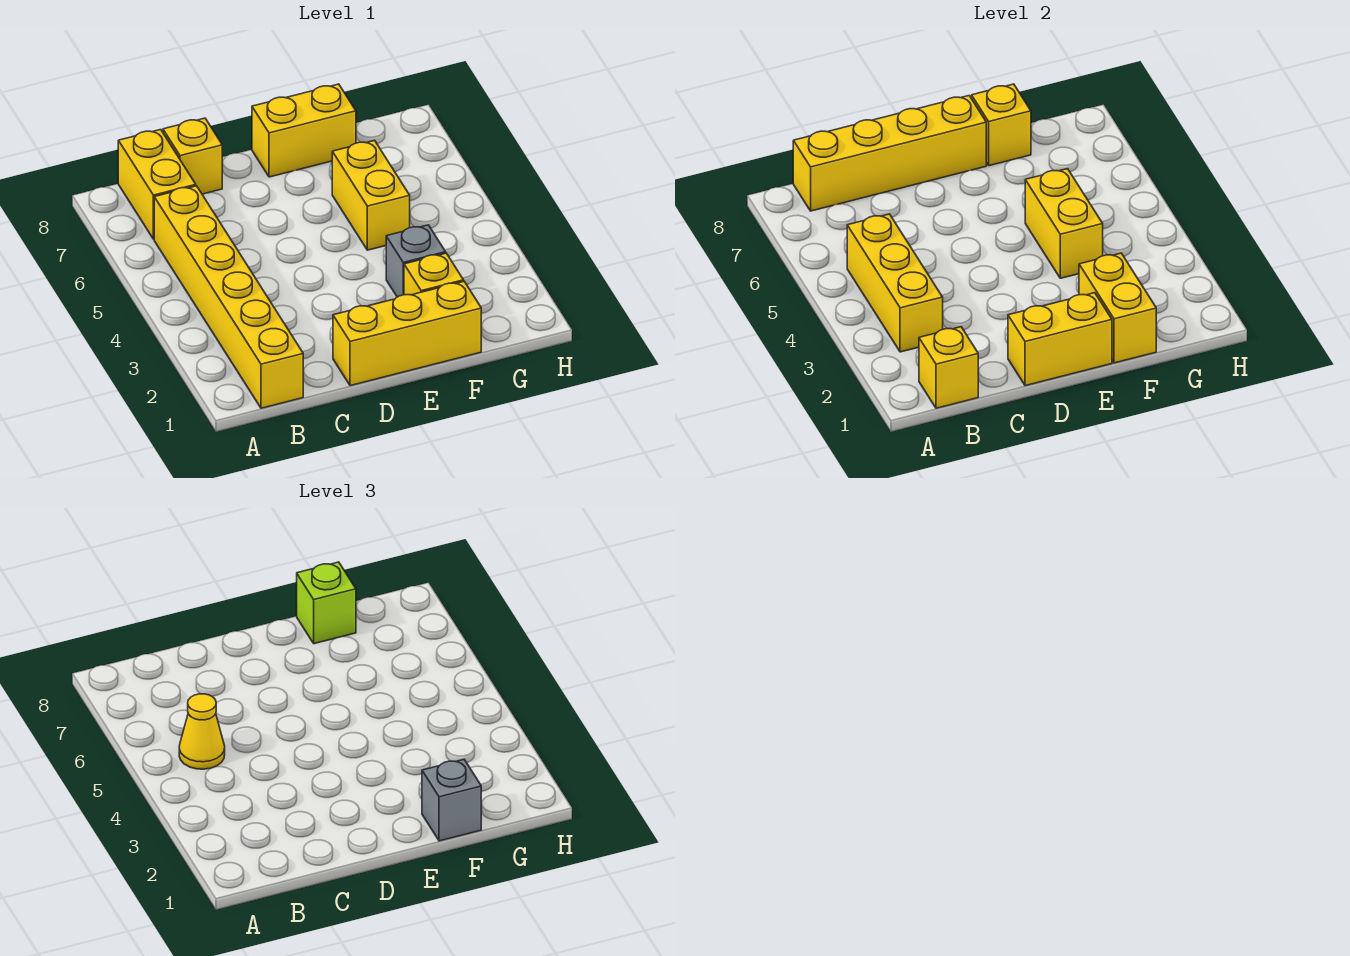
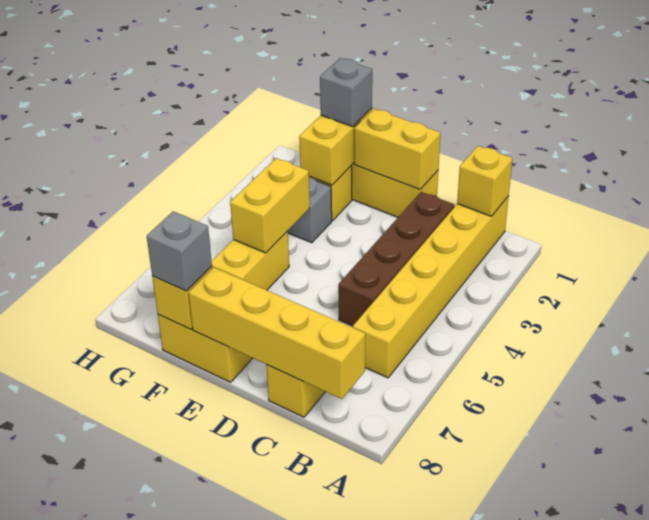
yellow brick B3:B5 level 2 -> none
yellow cone B5 level 3 -> none
yellow brick B7:B8 level 1 -> none
none -> brown brick C2:C5 level 1
lime brick F8 level 3 -> grey brick F8 level 3

